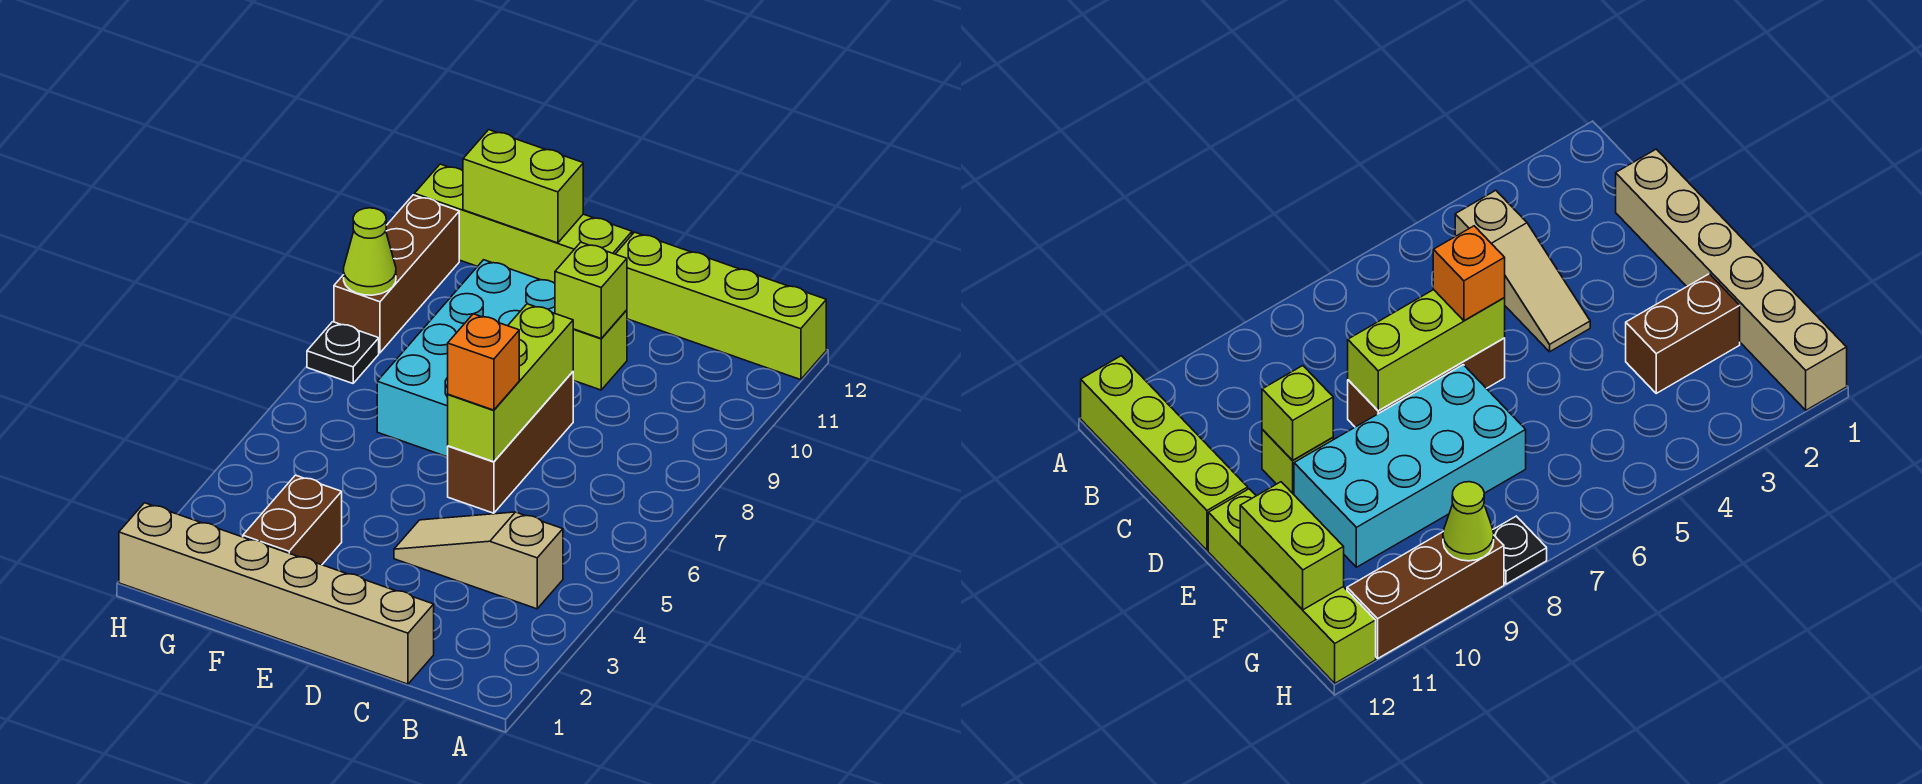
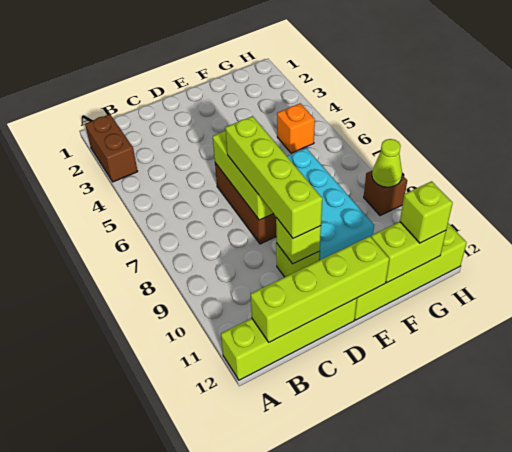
tan slope B4:D4 level 1 top B -> none
none -> lime brick B12:E12 level 2
tan brick C1:H1 level 1 -> none
orange brick D6 level 3 -> orange brick G5 level 1
none -> lime brick D7:D10 level 3
brown brick F2:F3 level 1 -> brown brick A2:A3 level 1
none -> lime brick G12 level 3
black plate H8 level 1 -> none
brown brick H9:H11 level 1 -> brown brick H9 level 1

